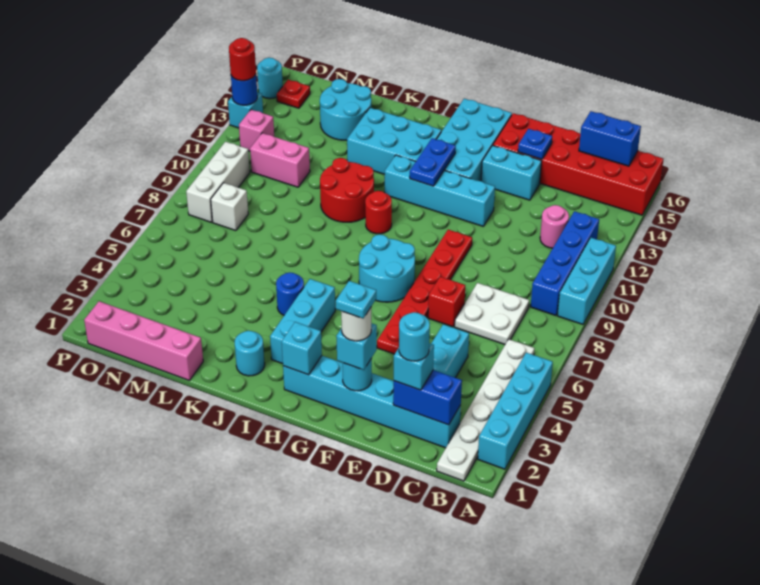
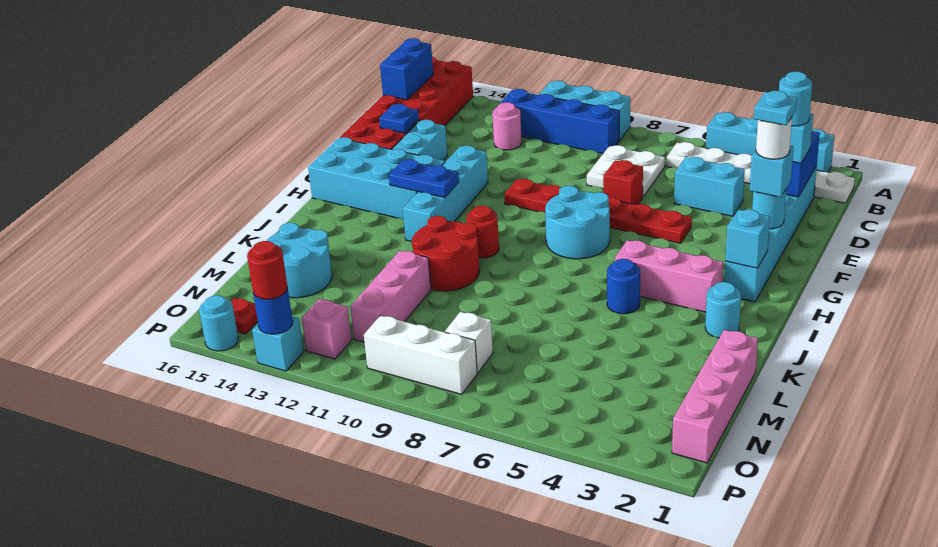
cyan brick I3:I5 level 1 -> pink brick I3:I5 level 1
cyan brick I13:K14 level 1 -> none
pink brick M11:N11 level 1 -> pink brick L11:N11 level 1

